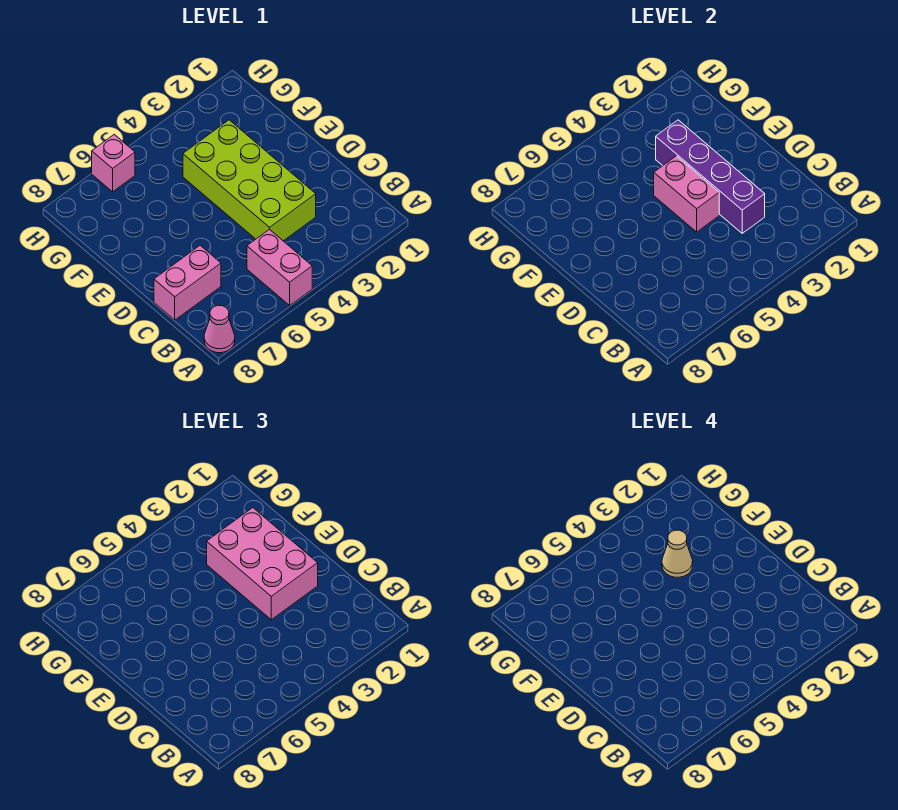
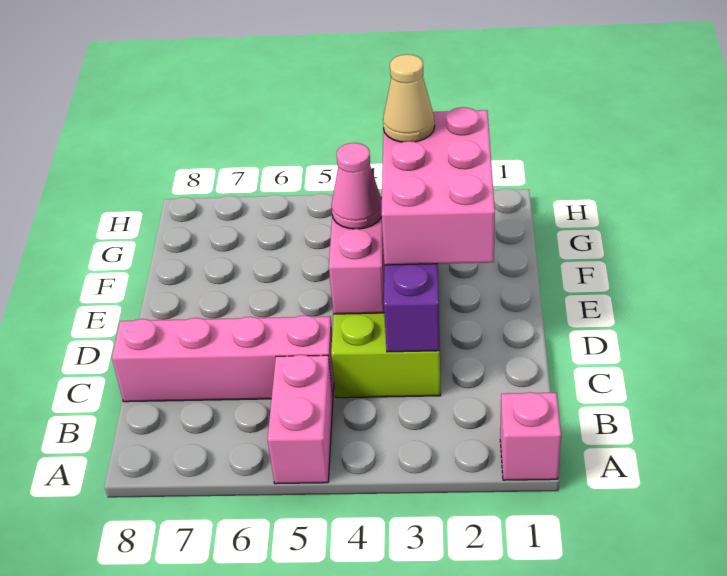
pink cone A8 level 1 -> pink cone E4 level 3
pink brick C7:C8 level 1 -> pink brick C5:C8 level 1
pink brick H6 level 1 -> pink brick A1 level 1

